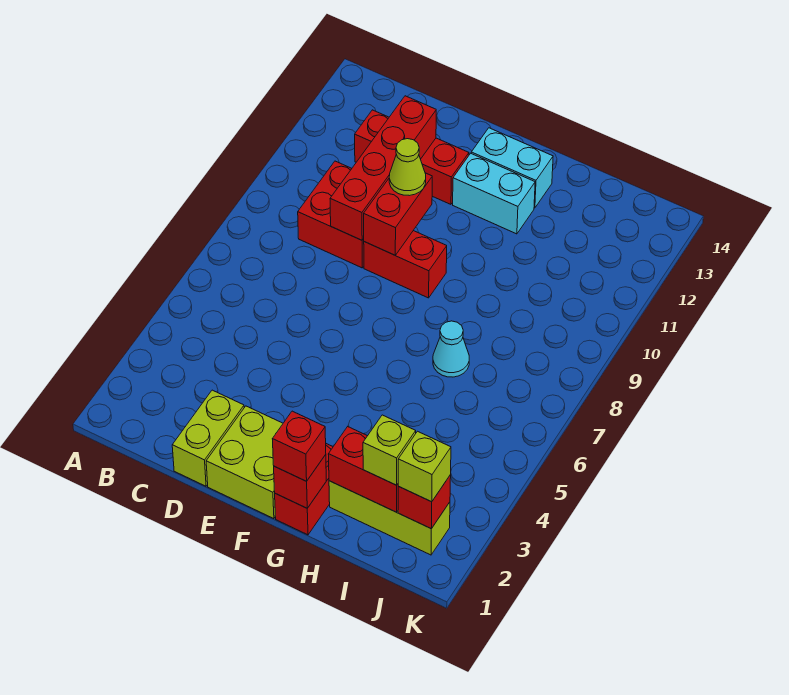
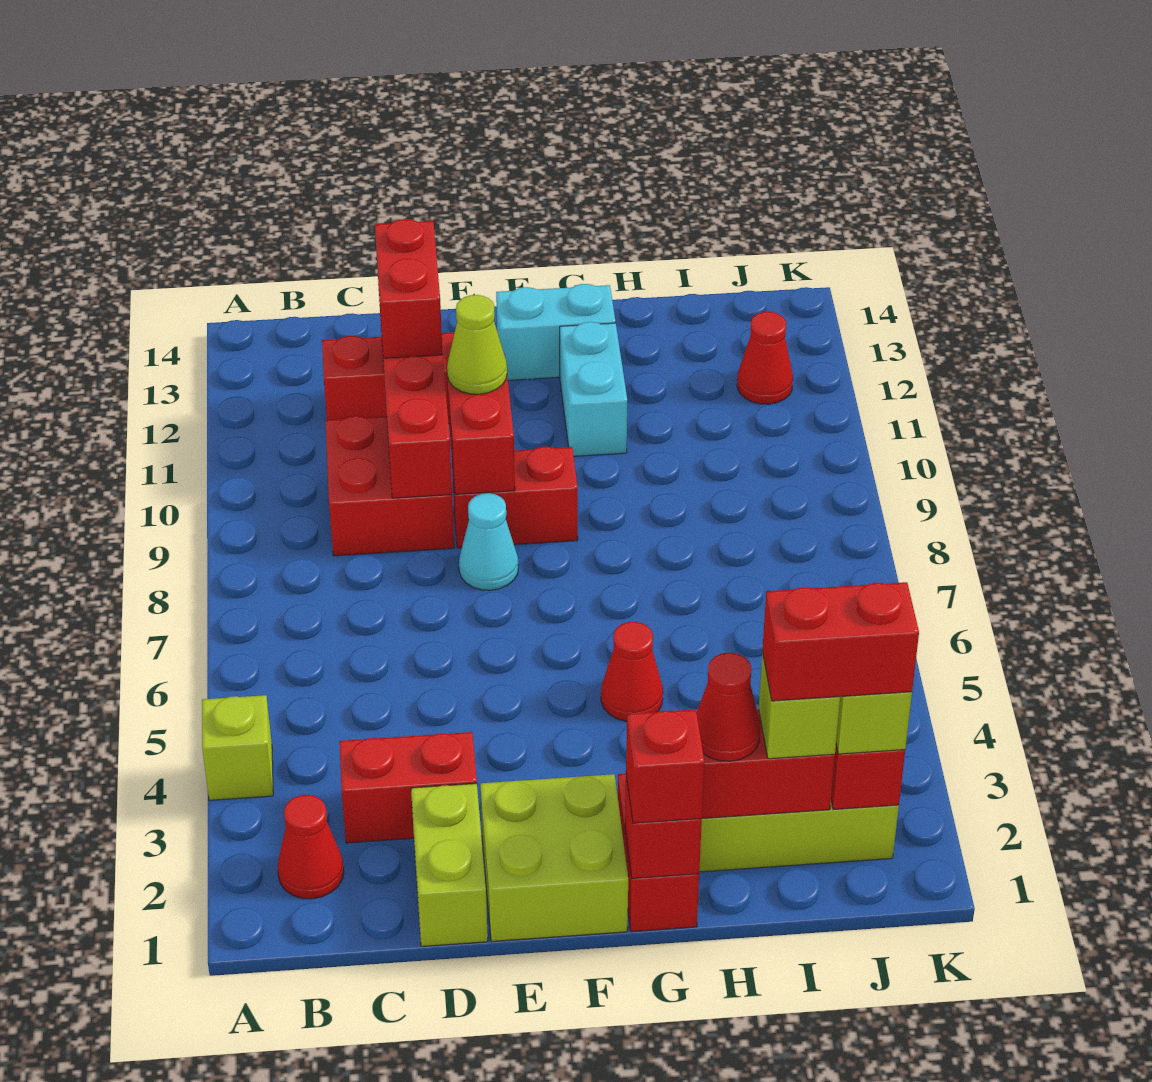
none -> lime brick A4 level 1
none -> red cone B2 level 1
none -> red brick C3:D3 level 1
none -> red brick D11:D12 level 3
cyan brick F12:G12 level 1 -> cyan brick G11:G12 level 1
none -> red cone G5 level 1
none -> red cone H2 level 3
cyan cone H7 level 1 -> cyan cone E8 level 1
none -> red brick I2:J2 level 4
none -> red cone J12 level 1

